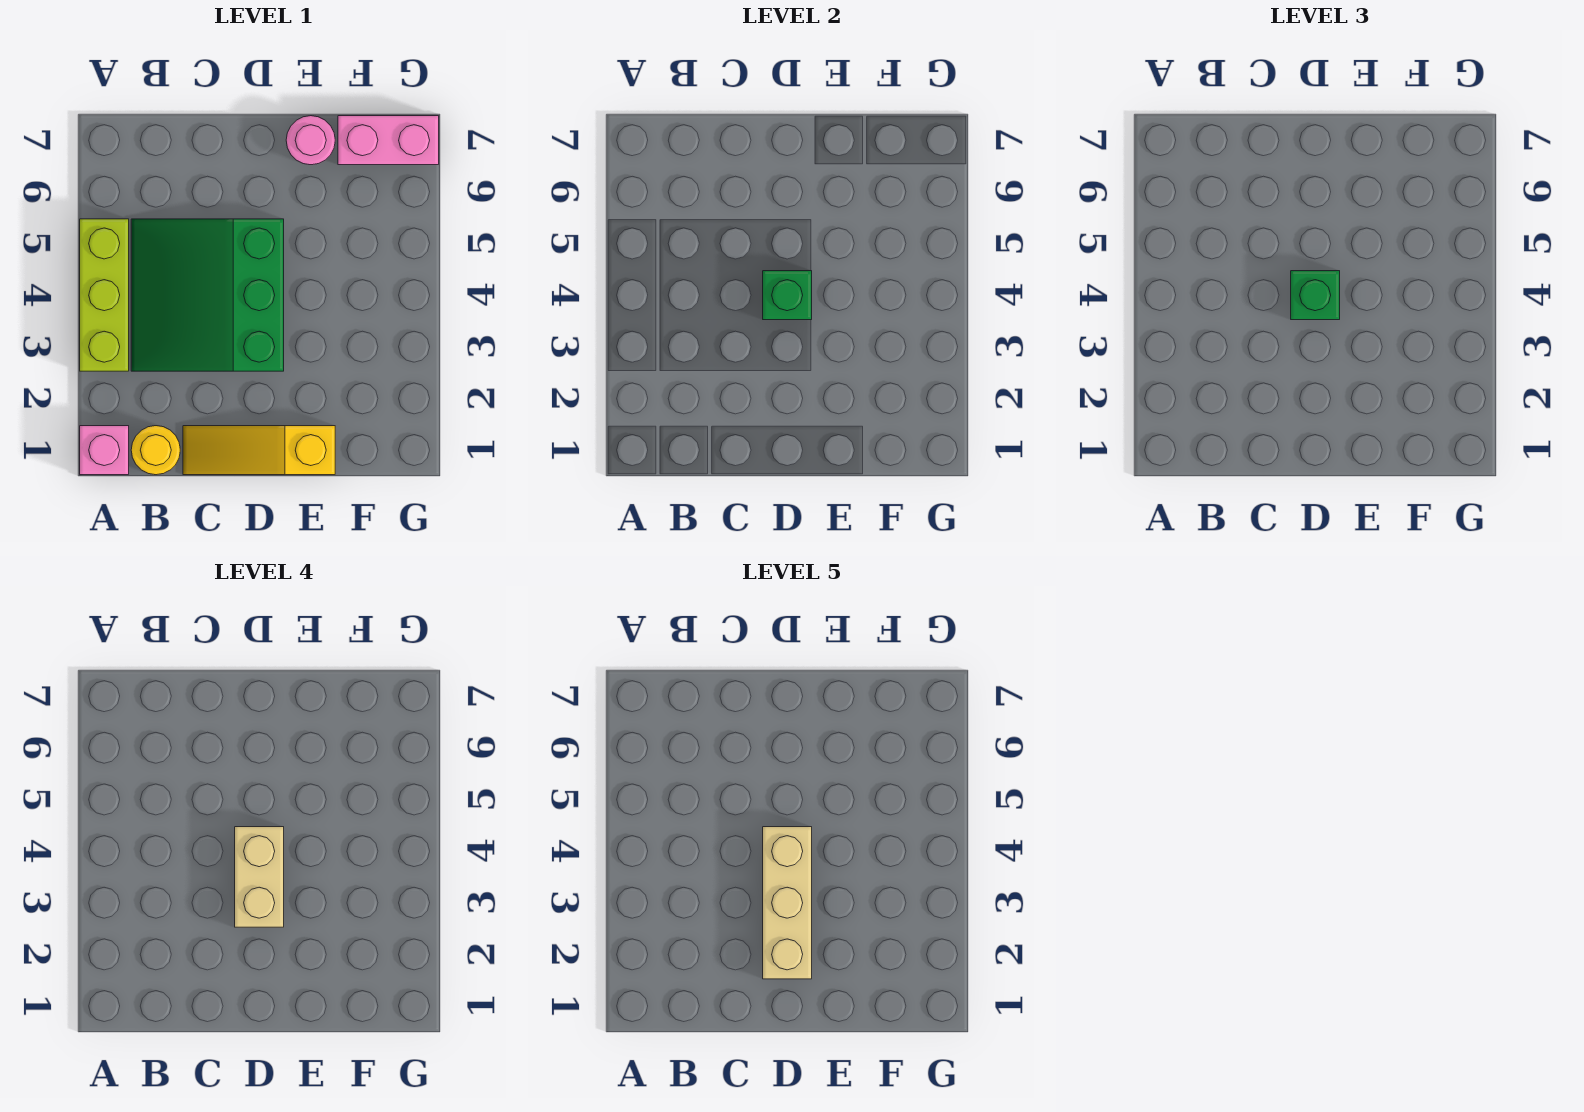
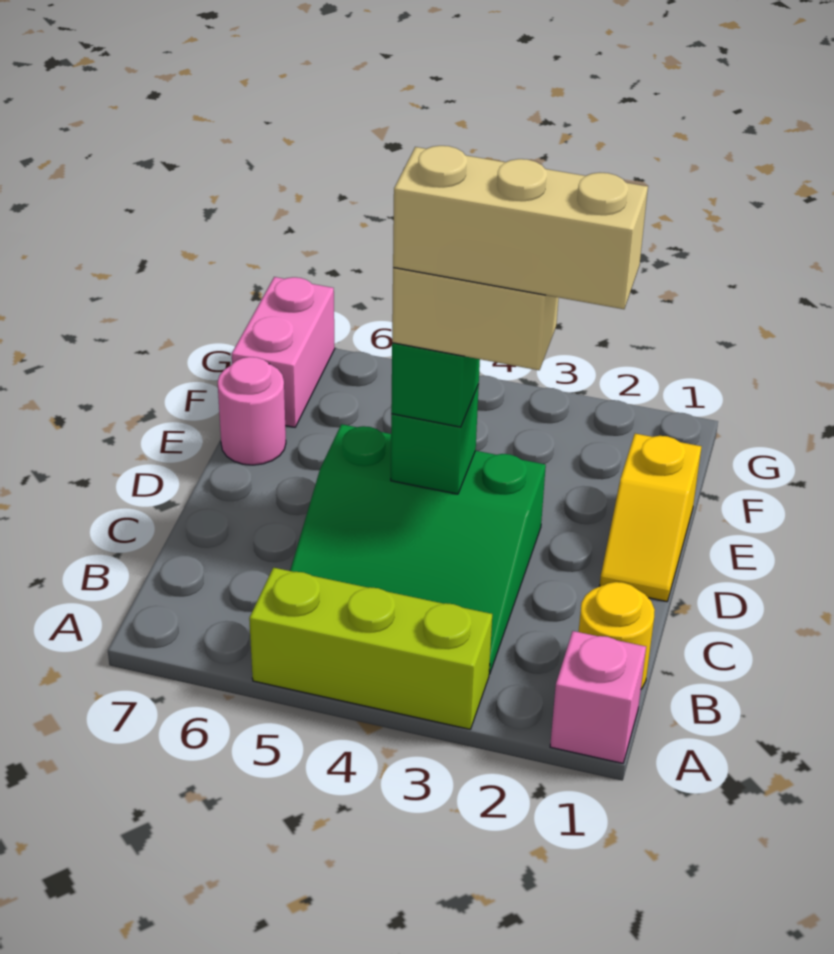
yellow slope C1:E1 level 1 top E -> yellow slope D1:E1 level 1 top E

